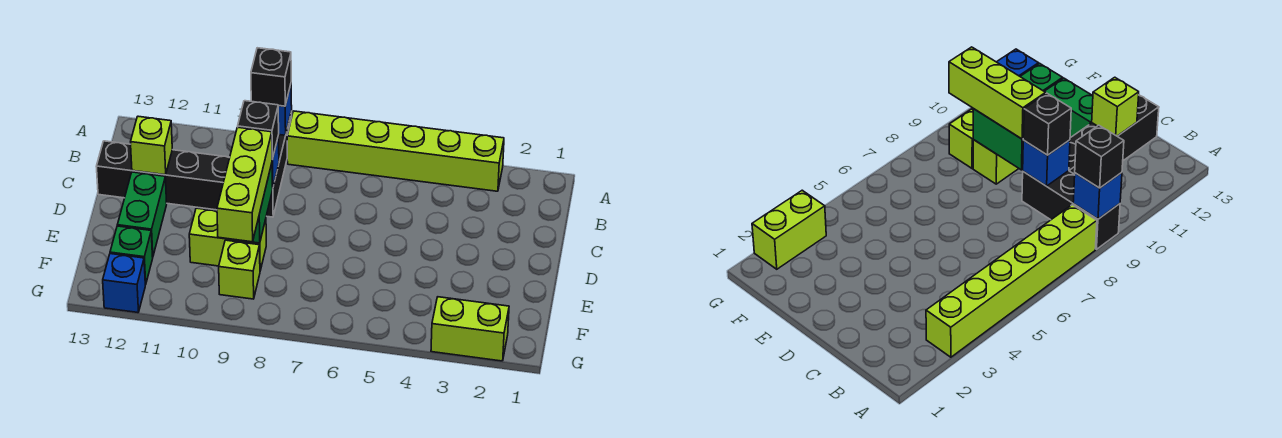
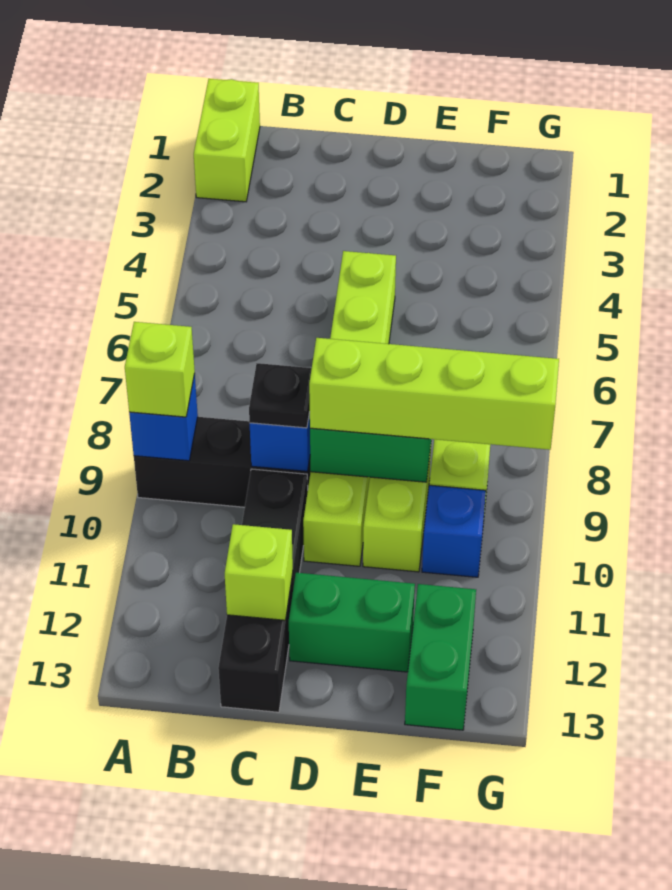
lime brick A3:A8 level 1 -> lime brick D5:D10 level 1
black brick A9 level 3 -> lime brick A9 level 3
black brick C9 level 3 -> black plate C9 level 3
lime brick D9:F9 level 3 -> lime brick D9:G9 level 3
green brick F12 level 1 -> green brick F12:F13 level 1
lime brick G2:G3 level 1 -> lime brick A1:A2 level 1
blue brick G12 level 1 -> blue brick F10 level 1

